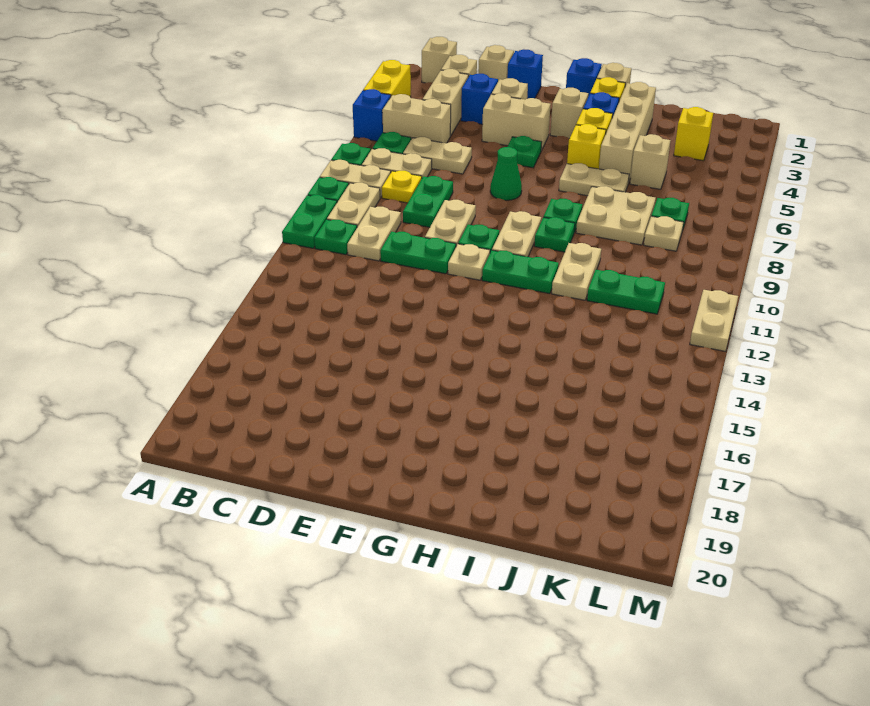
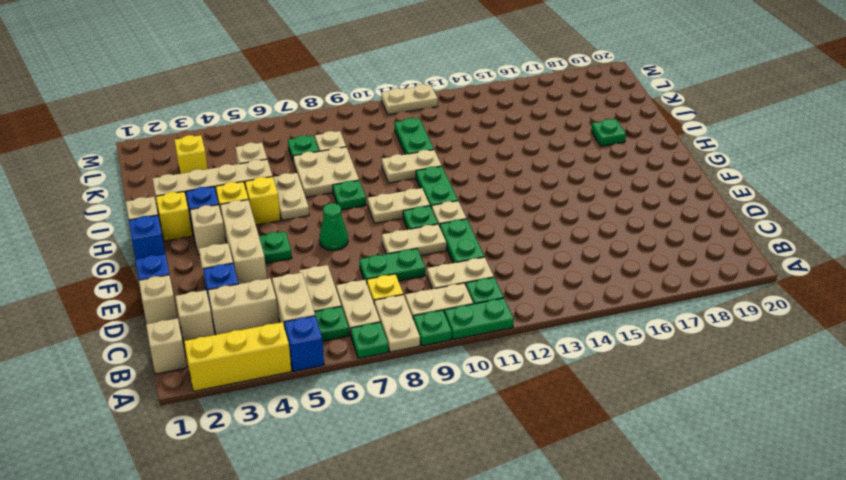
yellow brick A3:A4 level 1 -> yellow brick A2:A4 level 1
tan brick E4:F4 level 1 -> tan brick E4:G4 level 1
green plate H9 level 1 -> green plate I18 level 1

